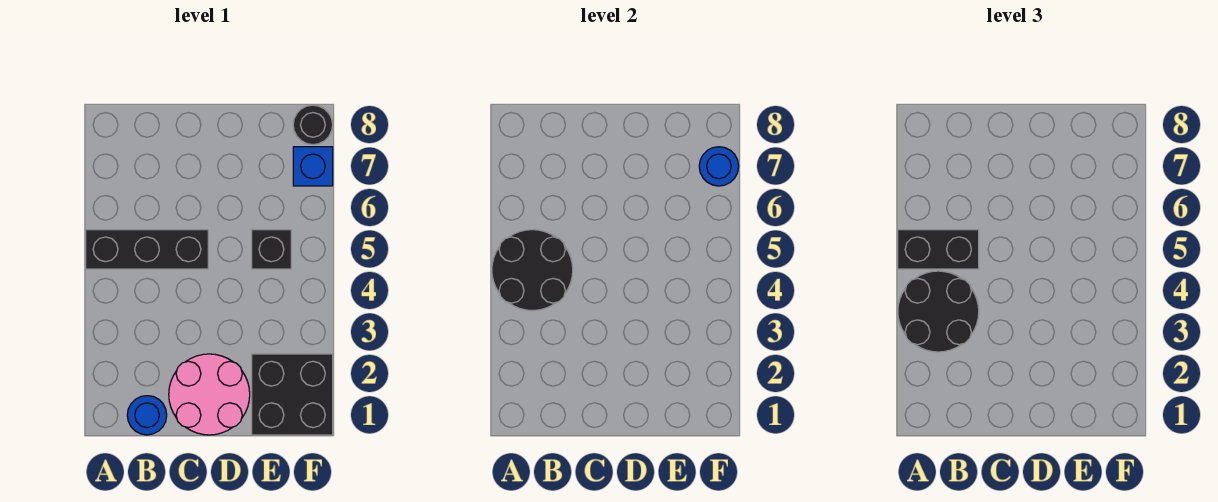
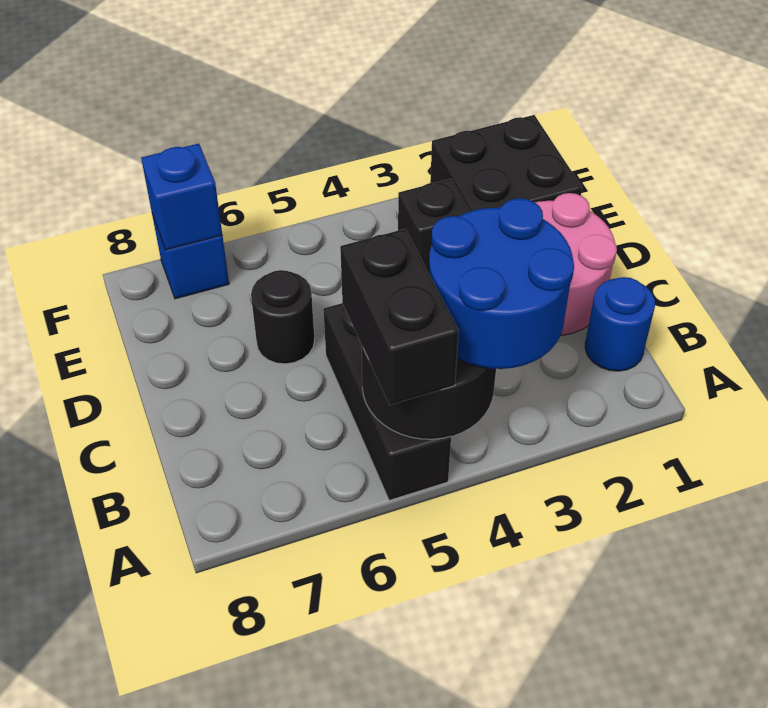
black round brick A3:B4 level 3 -> blue round brick A3:B4 level 3
black brick E5 level 1 -> black brick E3 level 1
blue round brick F7 level 2 -> blue brick F7 level 2
black round brick F8 level 1 -> black round brick D6 level 1

